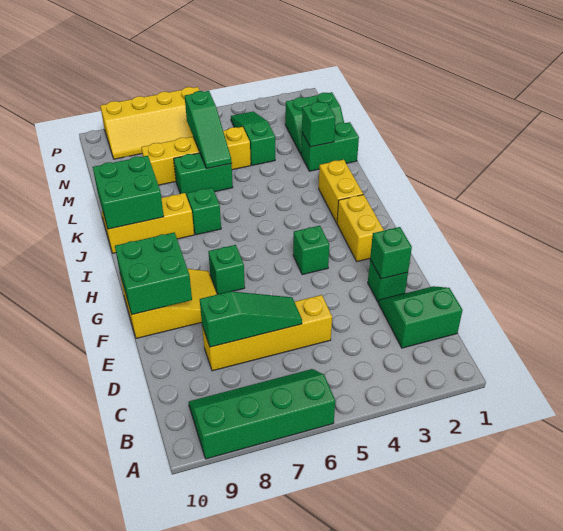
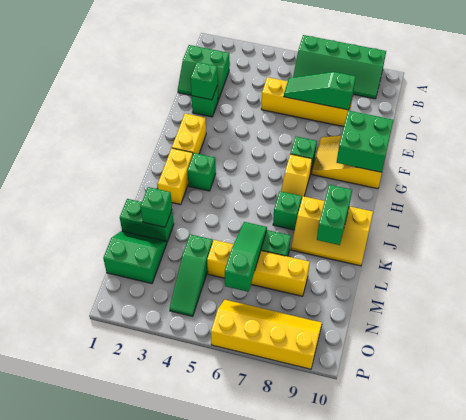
green brick G4 level 1 -> green brick I3 level 1
none -> yellow slope H7:I7 level 1 top H
green brick J9:K10 level 2 -> green brick J9:K9 level 2

